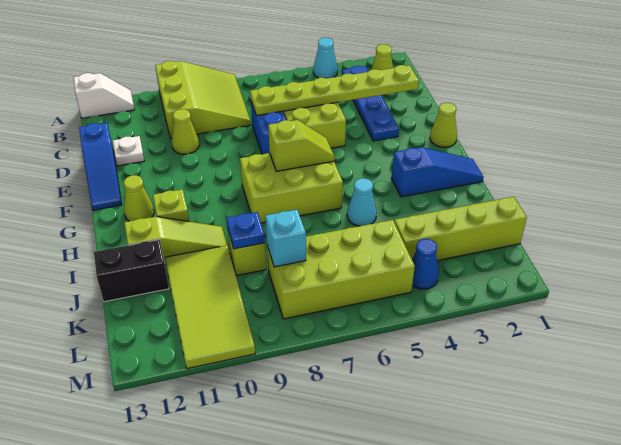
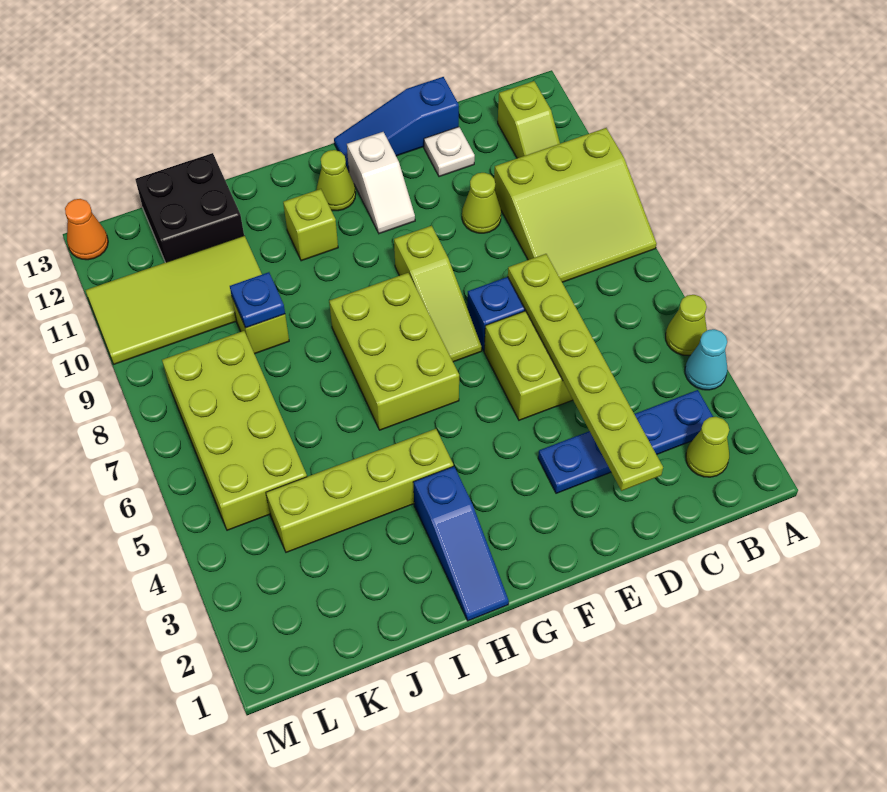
white slope A12:A13 level 1 top 13 -> white slope F11:F12 level 1 top 12
lime cone F1 level 1 -> lime cone A5 level 1
lime slope G6:G7 level 2 top 7 -> lime slope B11:B12 level 1 top 12
cyan cone I5 level 1 -> none
lime slope I10:I12 level 1 top 12 -> lime slope F7:F9 level 1 top 9
black brick J12:J13 level 1 -> black brick J12:K13 level 1
lime brick K1:K4 level 1 -> lime brick H4:K4 level 1
cyan brick K8 level 2 -> none
blue cone L4 level 1 -> none
none -> orange cone M13 level 1

